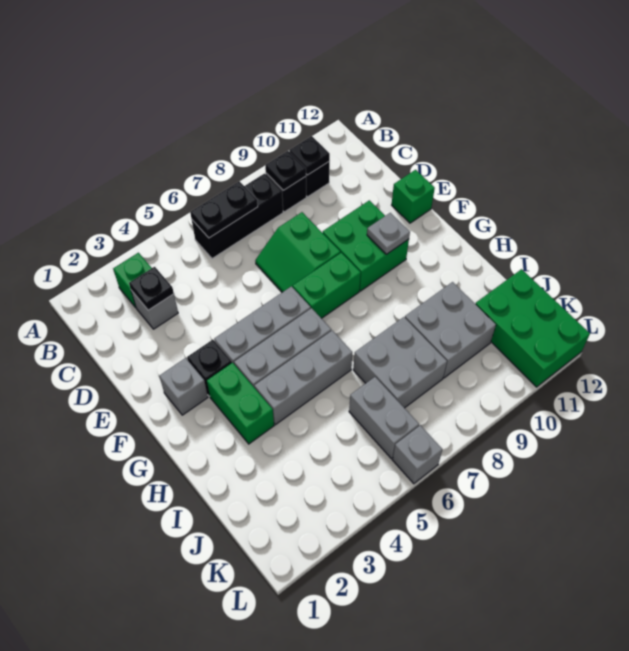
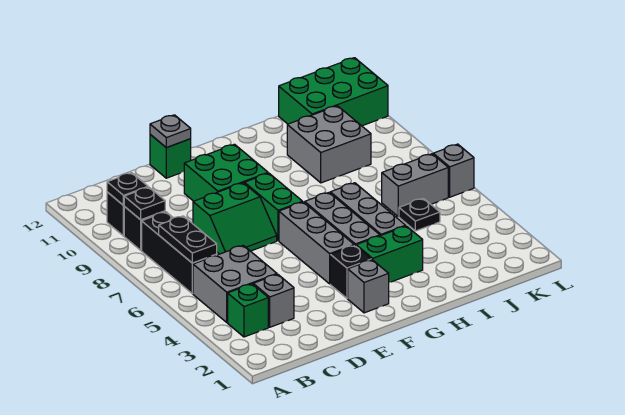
black plate C3 level 2 -> black plate J5 level 1
grey plate F10 level 2 -> grey plate E12 level 2
grey brick I7:J8 level 1 -> grey brick B4:C5 level 1

